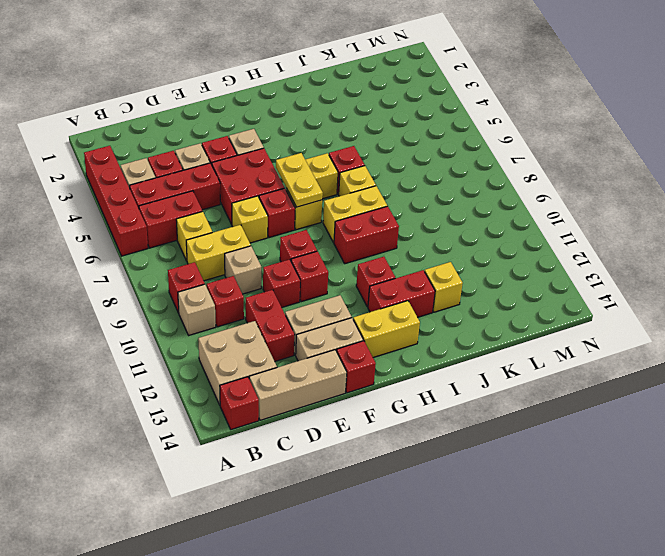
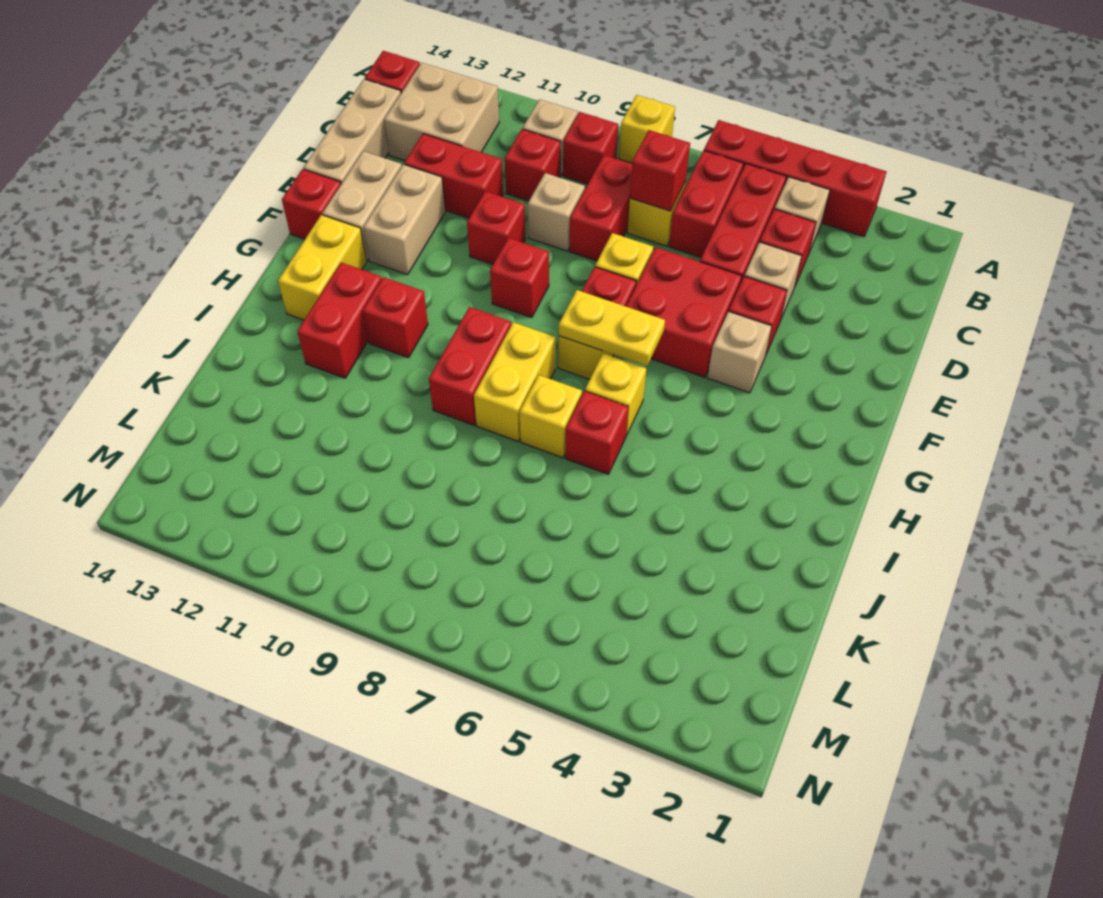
yellow brick C8:D8 level 1 -> red brick C8:D8 level 1
red brick F10 level 1 -> red brick C7 level 2
yellow brick J12 level 1 -> yellow brick A8 level 1

